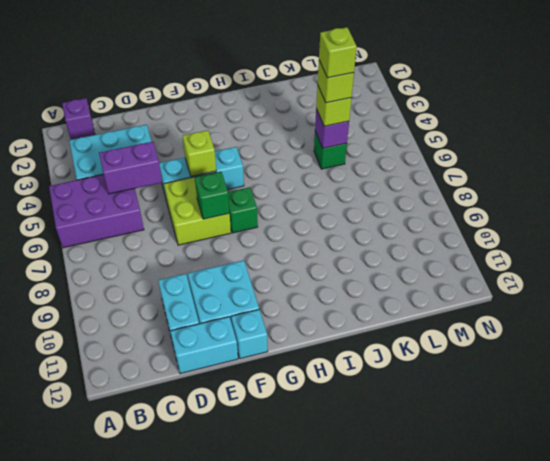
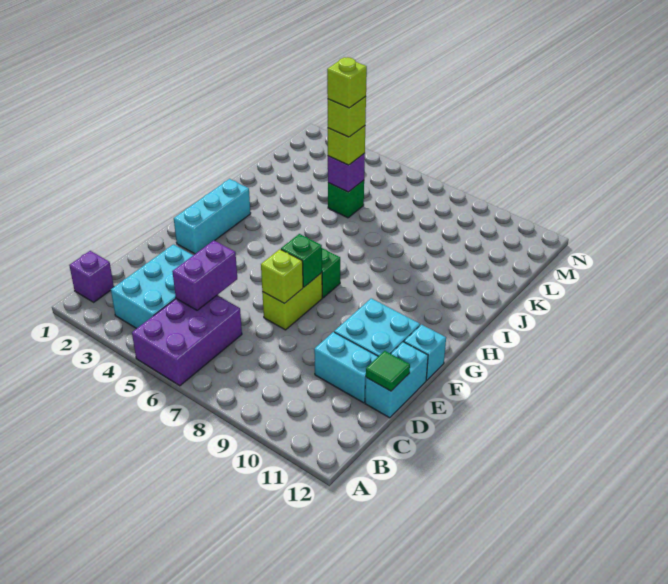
none -> green tile D12 level 2
cyan brick E5:G5 level 1 -> cyan brick F2:H2 level 1
lime brick E6:F7 level 1 -> lime brick E7:F7 level 1
lime brick F5 level 2 -> lime brick E7 level 2

